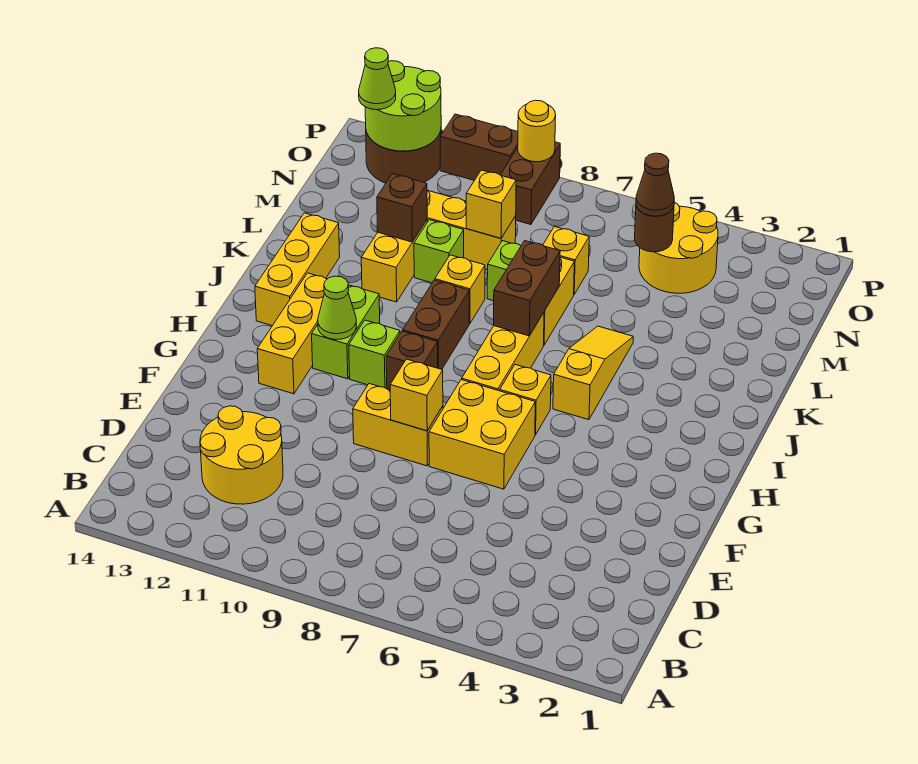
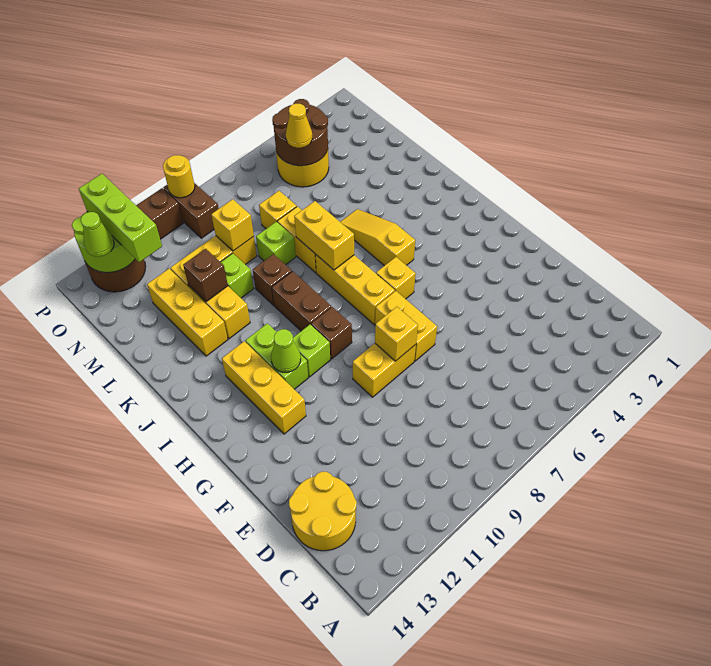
yellow round brick C11:D12 level 1 -> yellow round brick C13:D14 level 1
yellow brick F6:G7 level 1 -> yellow brick F7:G7 level 1
yellow brick I13:K13 level 1 -> yellow brick K12:M12 level 1
brown brick J7:K7 level 2 -> yellow brick J7:K7 level 2
yellow brick K9 level 1 -> brown brick K9 level 1
brown round brick N5 level 2 -> brown round brick N4:O5 level 2
brown cone N5 level 3 -> yellow cone N5 level 3
none -> lime brick N12:P12 level 3

